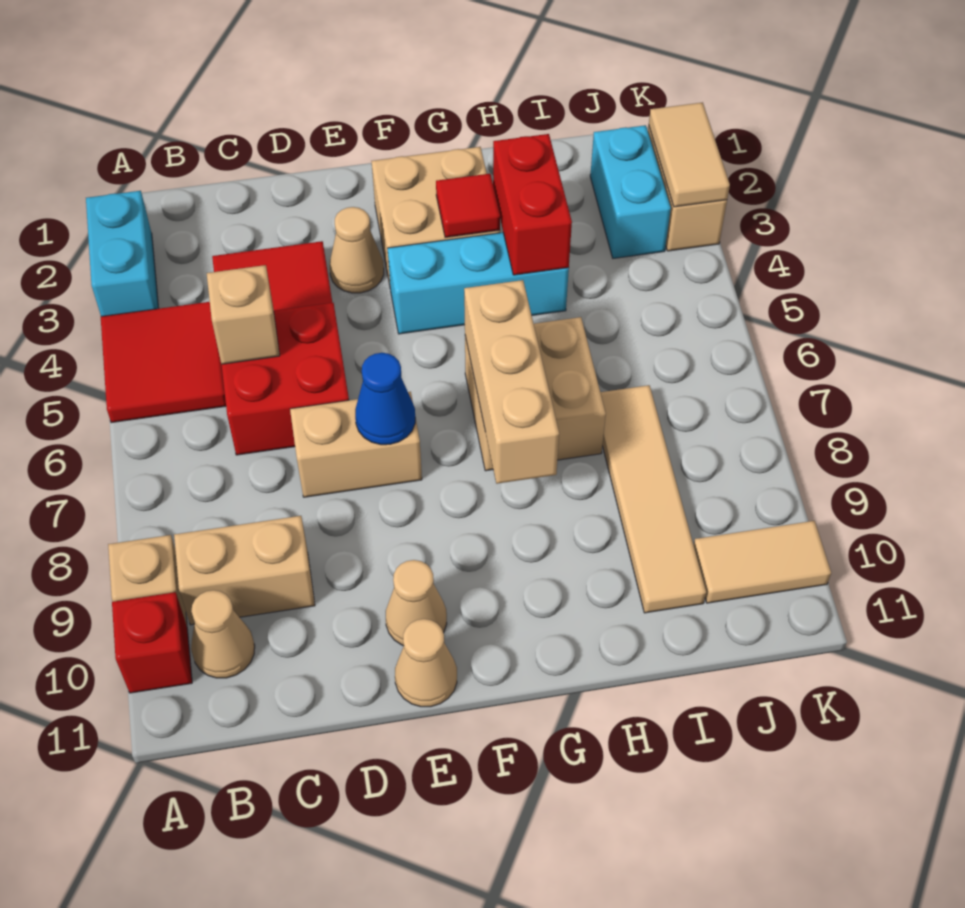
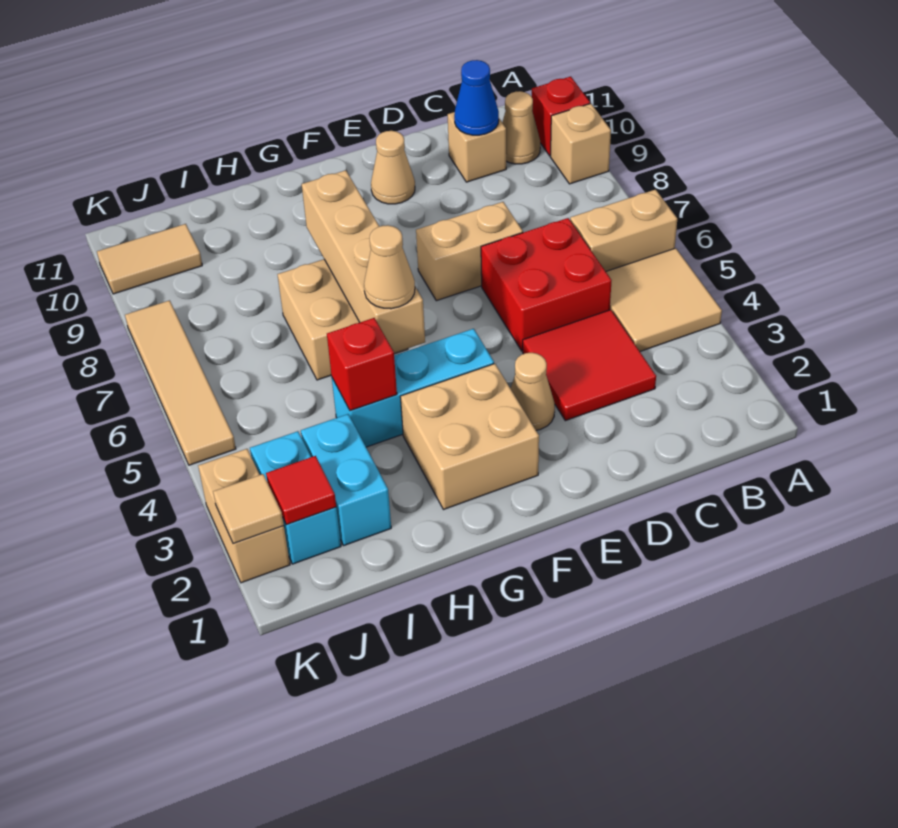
cyan brick A2:A3 level 1 -> cyan brick I2:I3 level 1
red tile A4:B5 level 1 -> tan tile A4:B5 level 1
tan brick B9:C9 level 1 -> tan brick A6:B6 level 1
tan brick C5 level 2 -> tan brick C10 level 1
blue cone E7 level 2 -> blue cone C10 level 2
tan cone E11 level 1 -> tan cone G5 level 3
red tile G3 level 2 -> red tile J2 level 2
tan brick G6:G8 level 2 -> tan brick G5:G8 level 2
red brick H3:H4 level 2 -> red brick H4 level 2
tan tile I7:I10 level 1 -> tan tile K5:K8 level 1
tan tile K2:K3 level 2 -> tan tile K2 level 2

